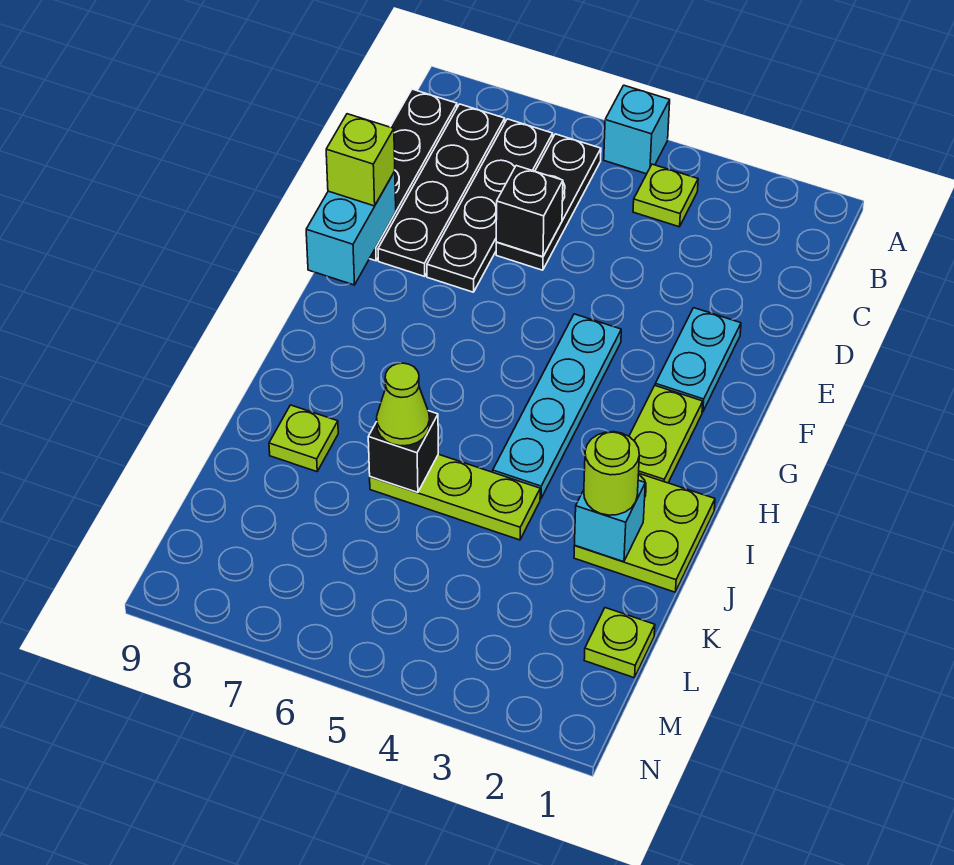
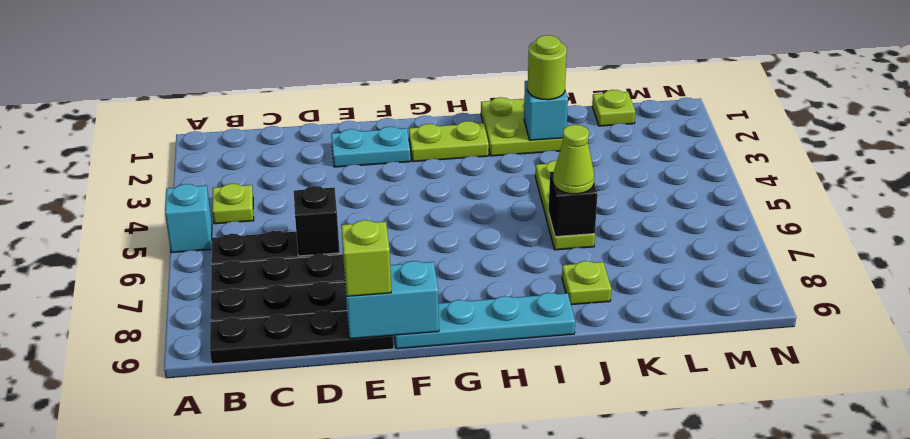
cyan plate F4:I4 level 1 -> cyan plate F9:I9 level 1

